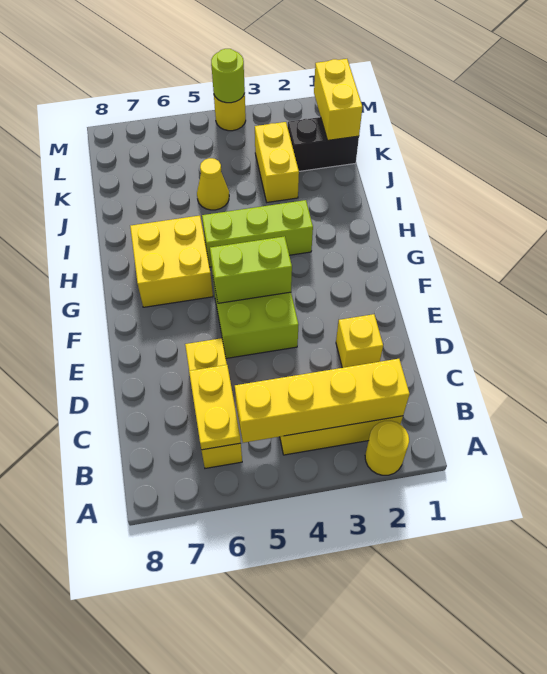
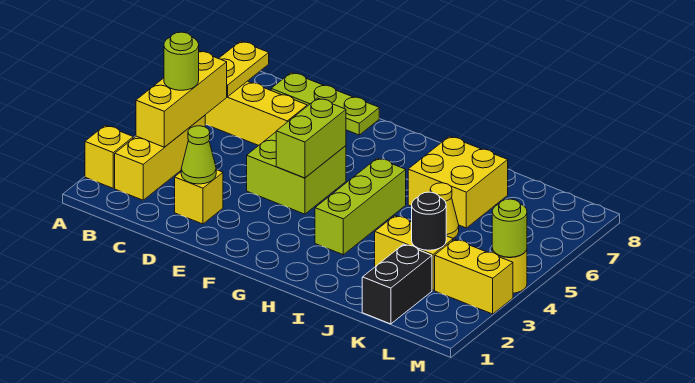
yellow round brick A2 level 1 -> yellow brick A2 level 1
yellow brick B2:B5 level 2 -> yellow brick B3:B5 level 2
none -> lime round brick B4 level 3
yellow plate B6:C6 level 2 -> yellow plate B6:B7 level 2
none -> lime plate C8:E8 level 1
none -> lime cone D2 level 2
yellow brick G6:H7 level 1 -> yellow brick I6:J7 level 1
yellow brick K1:L1 level 2 -> yellow brick L3:M3 level 1
none -> black round brick K3 level 2

